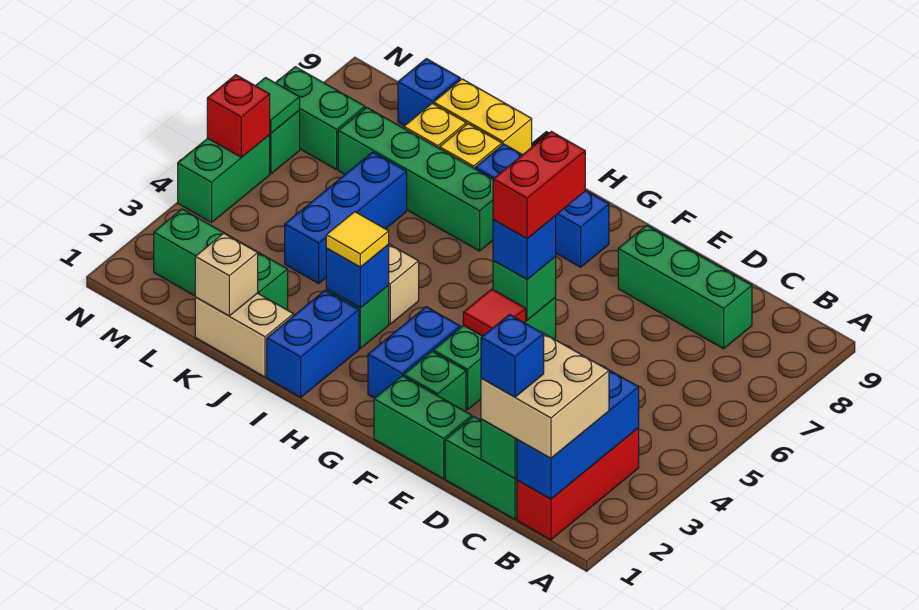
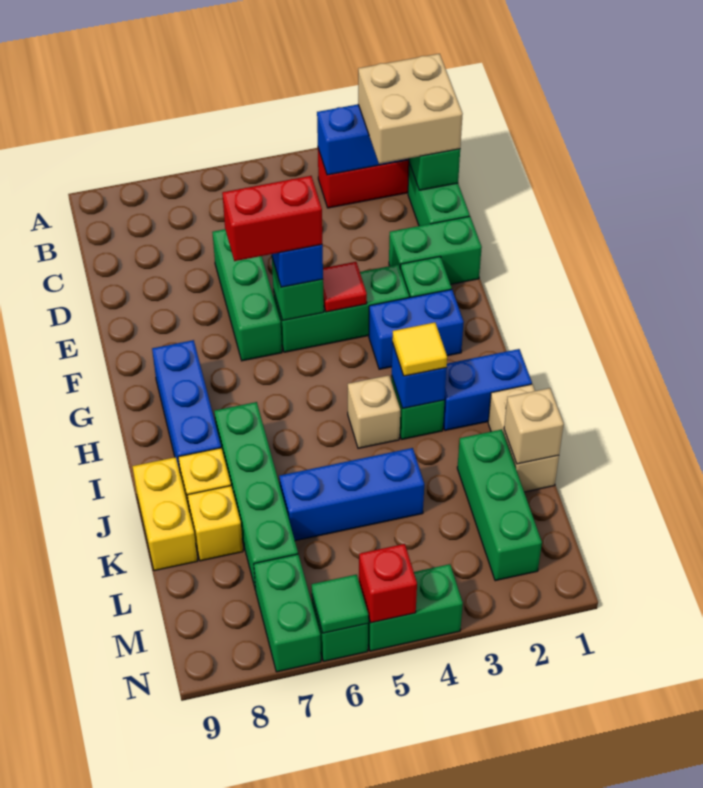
blue brick C1 level 4 -> none
green brick C8:E8 level 1 -> green brick D6:F6 level 1
green brick E1:F1 level 1 -> green brick E1:E2 level 1
blue brick L9 level 1 -> none

